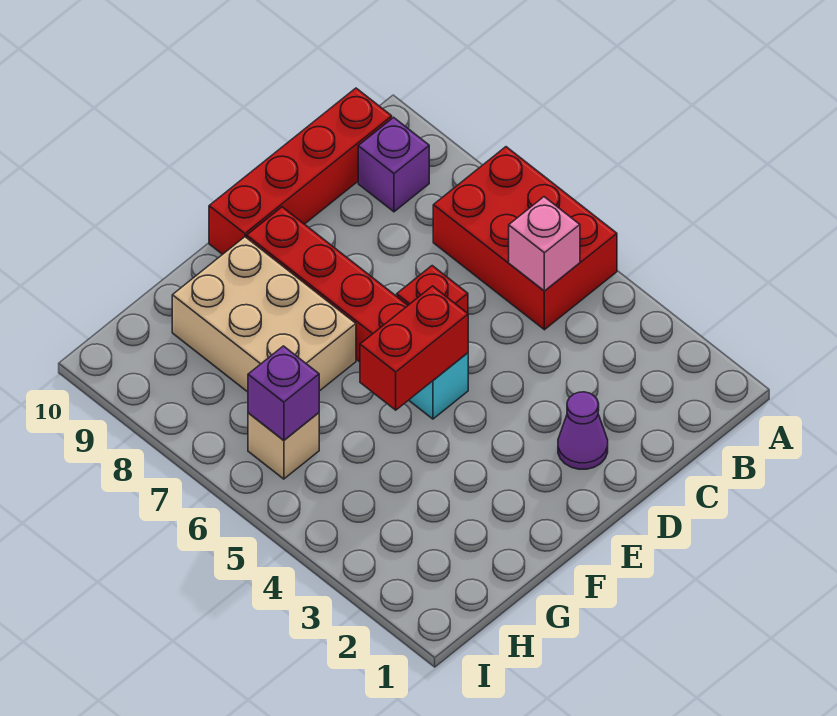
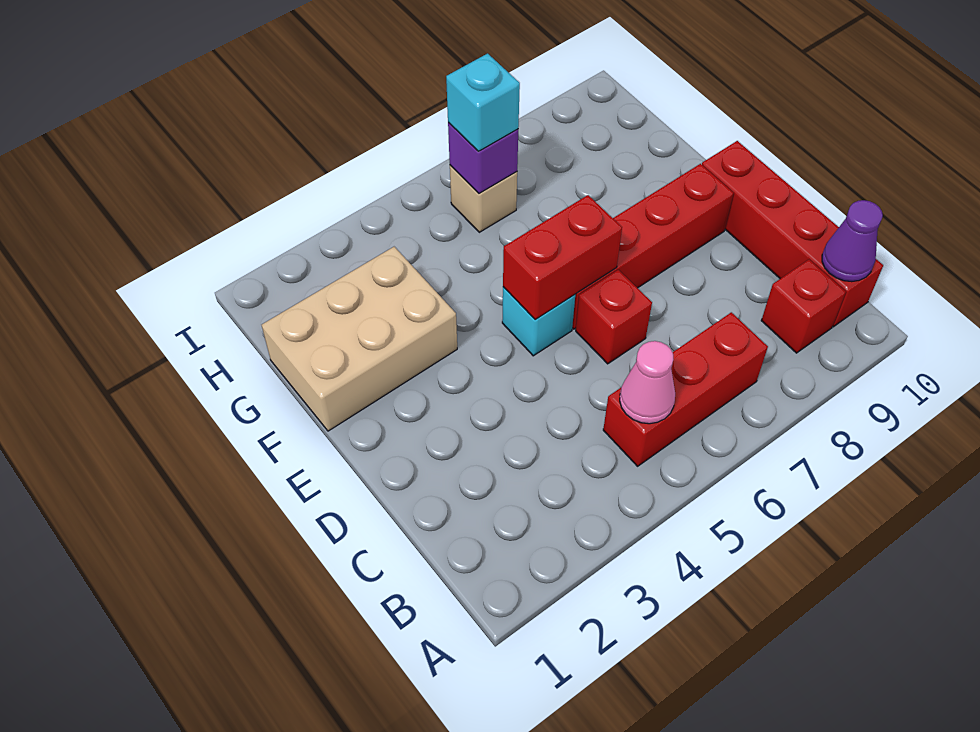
red brick A5:B7 level 1 -> red brick B5:B7 level 1
pink brick B5 level 2 -> pink cone B5 level 2
purple brick B9 level 1 -> red brick B9 level 1
purple cone D2 level 1 -> purple cone B10 level 2
red brick E5:F5 level 2 -> red brick E5:E6 level 2
tan brick F7:G9 level 1 -> tan brick F1:G3 level 1
none -> cyan brick H6 level 3

